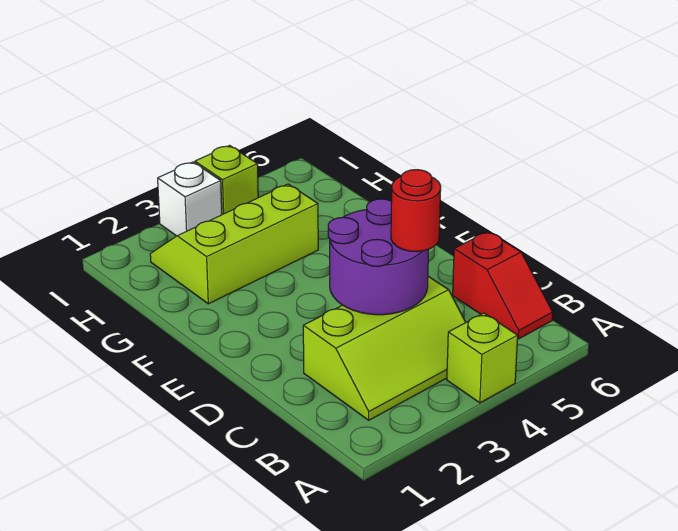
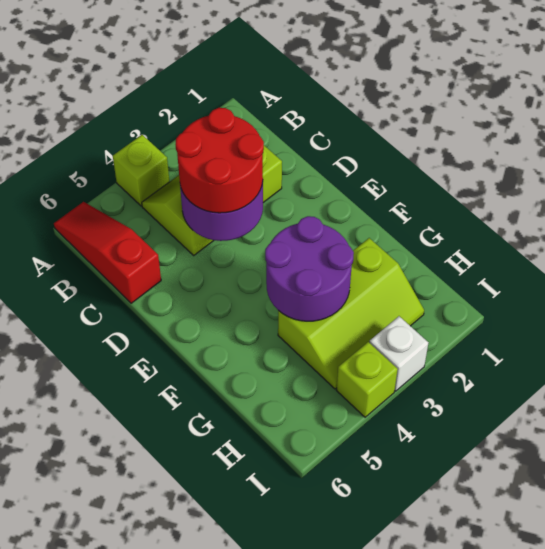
red slope B6:C6 level 1 top C -> red slope A6:C6 level 1 top C
red round brick C4 level 3 -> red round brick C3:D4 level 3
none -> purple round brick F3:G4 level 2

